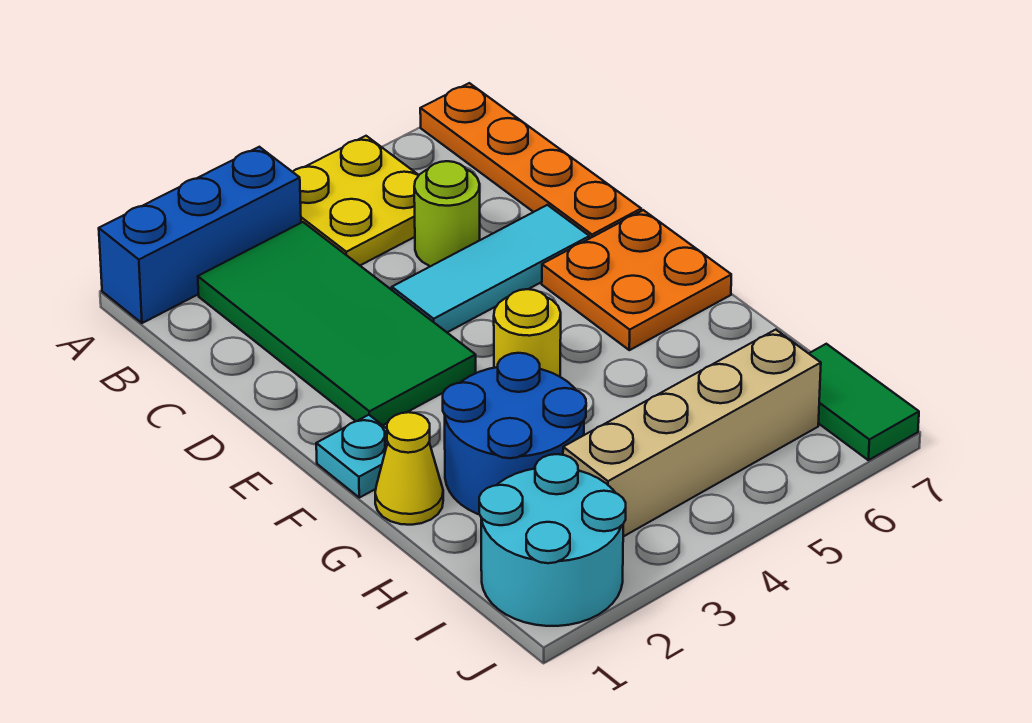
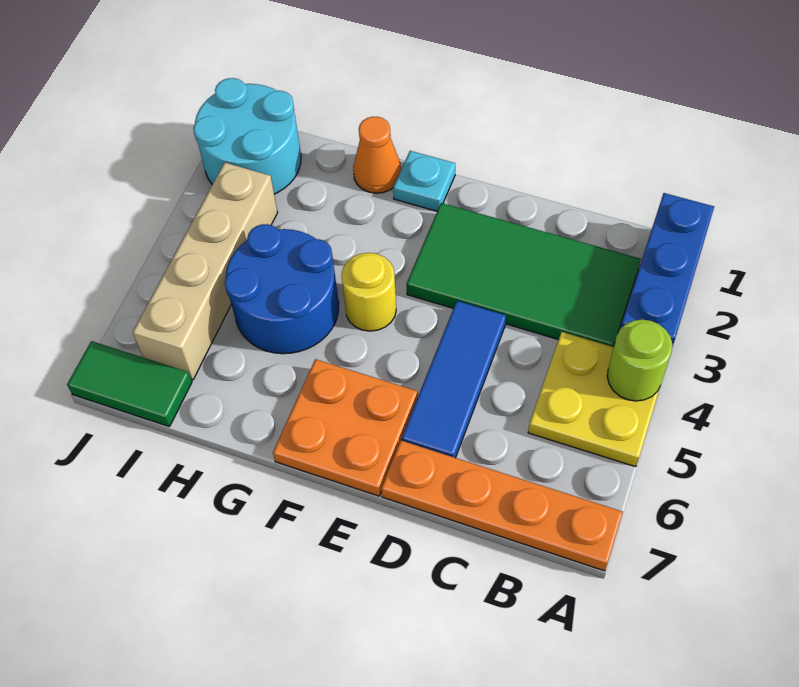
lime round brick C5 level 1 -> lime round brick A4 level 2
cyan tile D4:D6 level 1 -> blue tile D4:D6 level 1
yellow cone G1 level 1 -> orange cone G1 level 1
blue round brick G2:H3 level 1 -> blue round brick G4:H5 level 1

